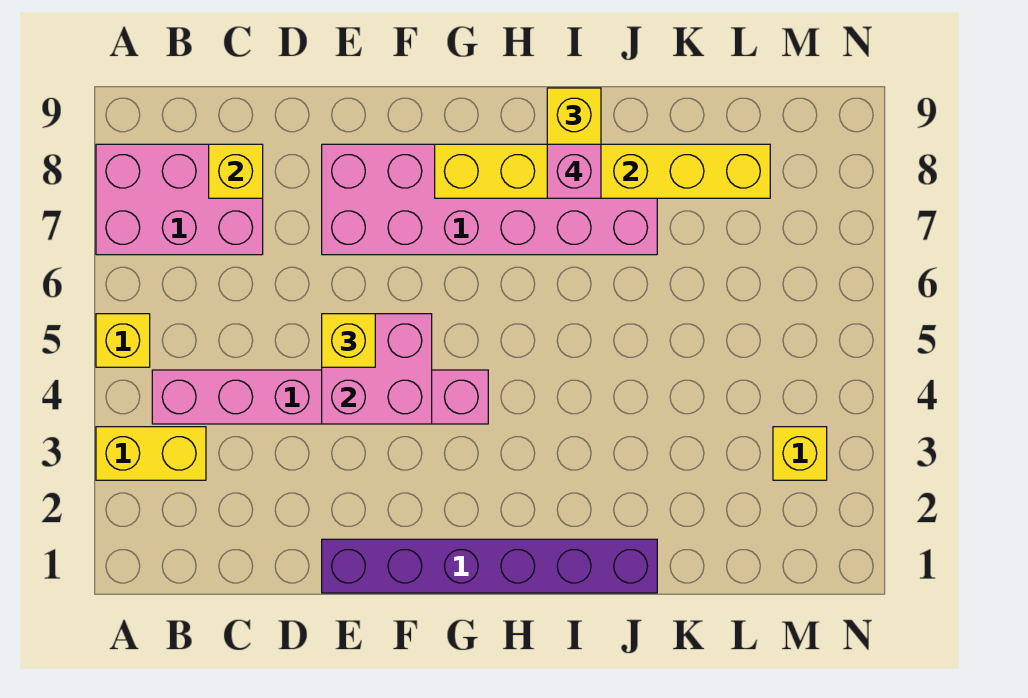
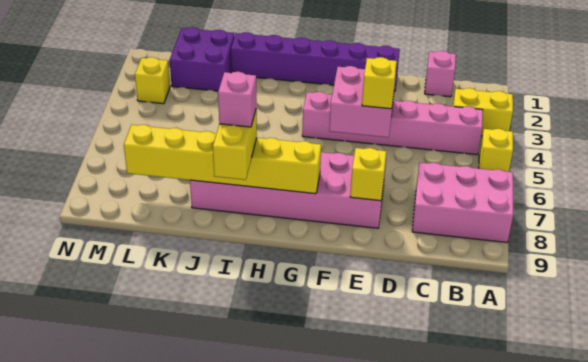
none -> pink brick C1 level 1
yellow brick C8 level 2 -> yellow brick E8 level 2
none -> purple brick K1:L2 level 1

